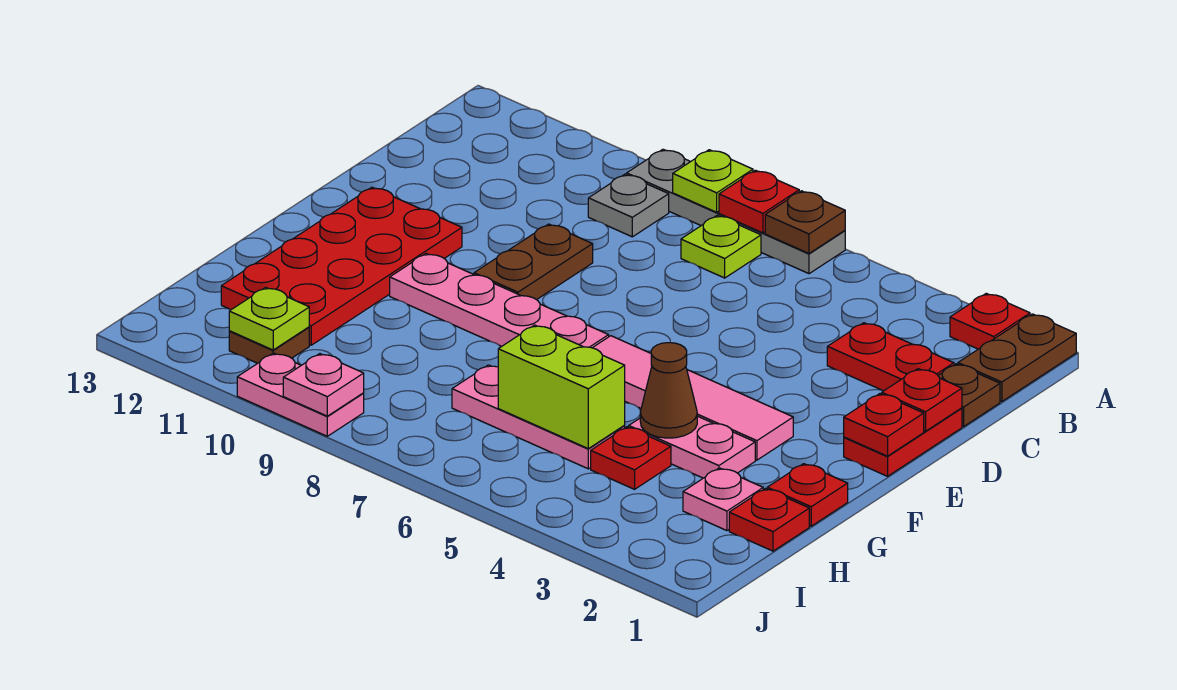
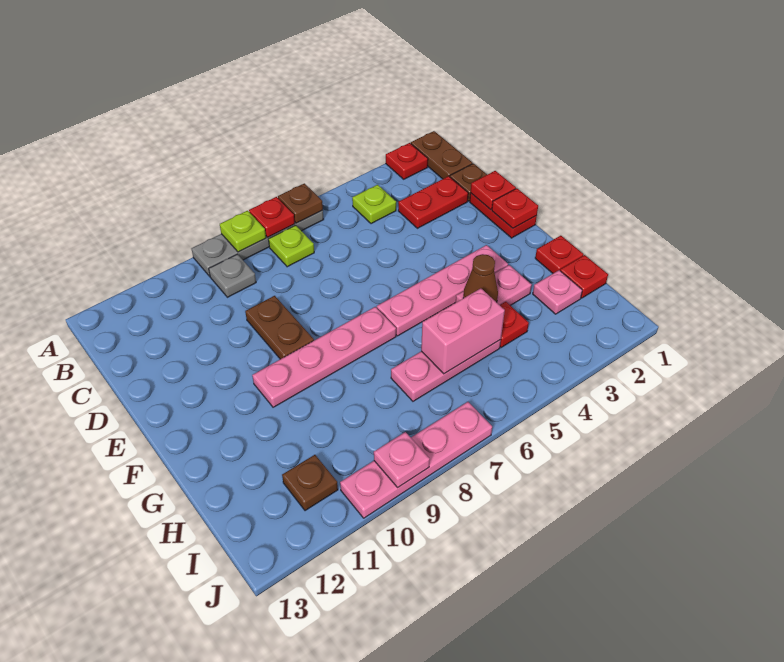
red plate E11:H12 level 1 -> none
pink tile F3:F6 level 1 -> pink plate F3:F6 level 1
lime brick H5:H6 level 2 -> pink brick H5:H6 level 2
lime plate I11 level 2 -> lime plate B4 level 1
pink plate J9:J10 level 1 -> pink plate J7:J10 level 1

